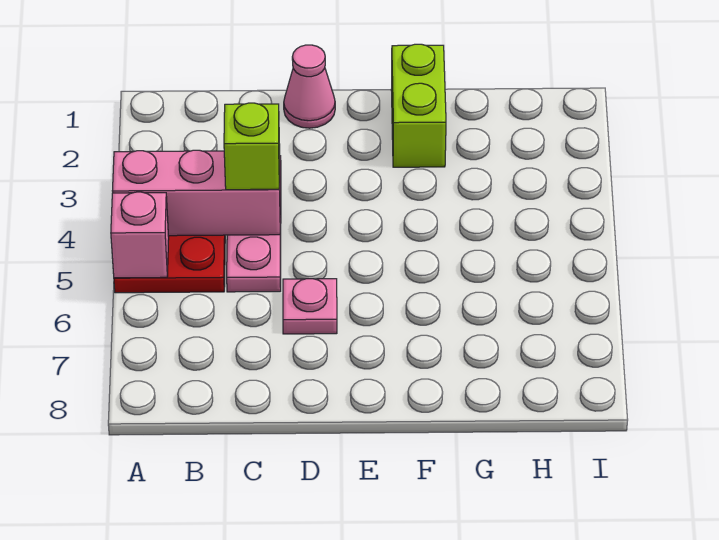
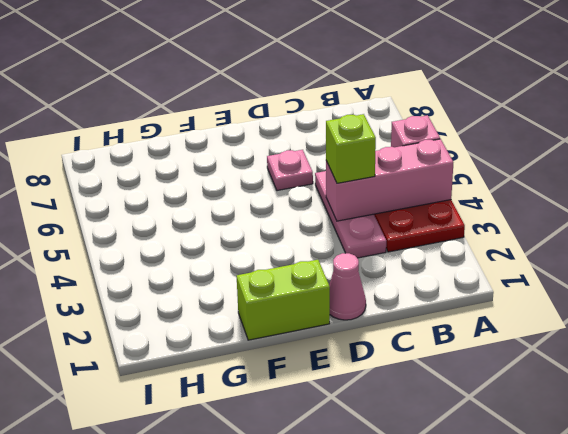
lime brick F1:F2 level 1 -> lime brick E1:F1 level 1

